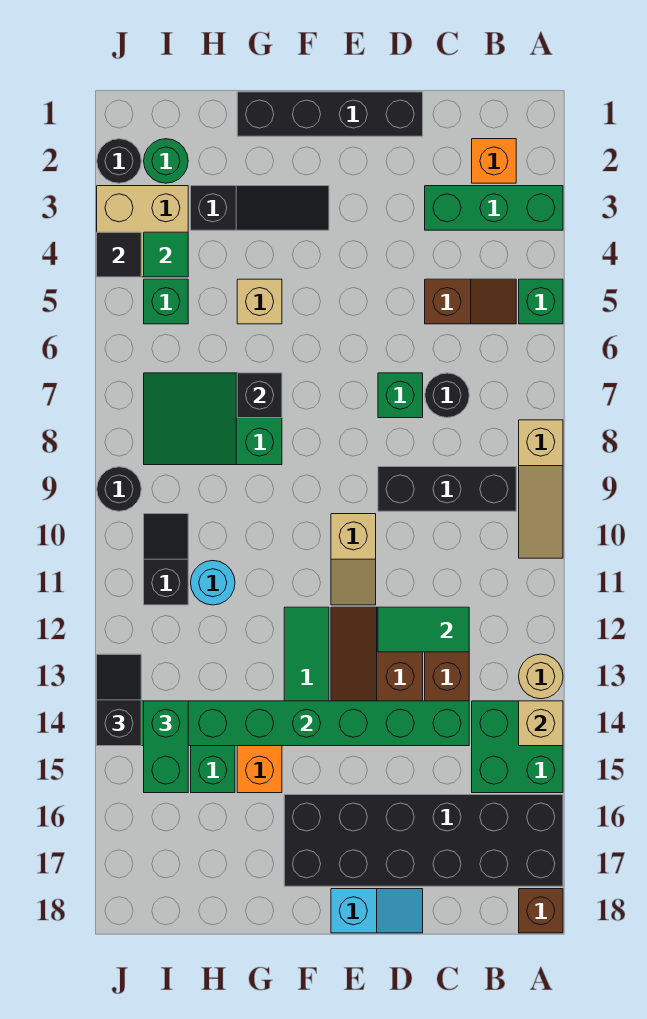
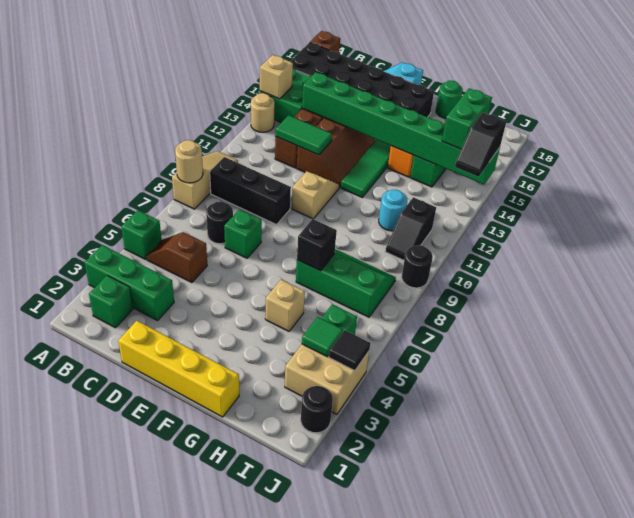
none -> tan round brick A8 level 2
orange brick B2 level 1 -> green brick B2 level 1
black brick D1:G1 level 1 -> yellow brick D1:G1 level 1
black slope F3:H3 level 1 top H -> none
green slope G7:I8 level 1 top G -> green slope G7:I8 level 1 top 7
green round brick I2 level 1 -> green round brick G18 level 1

